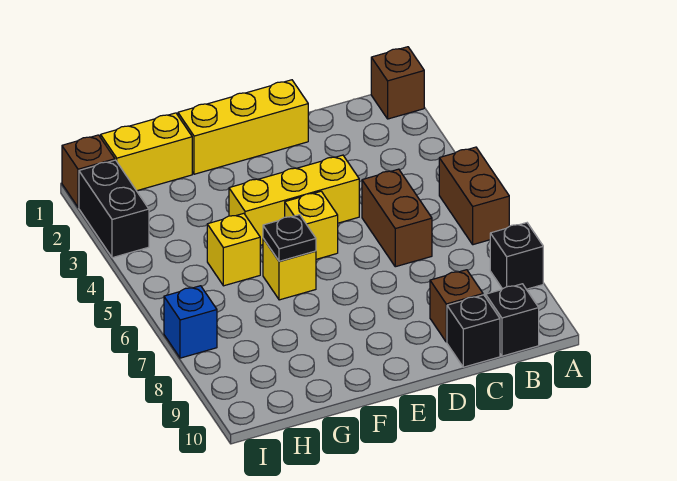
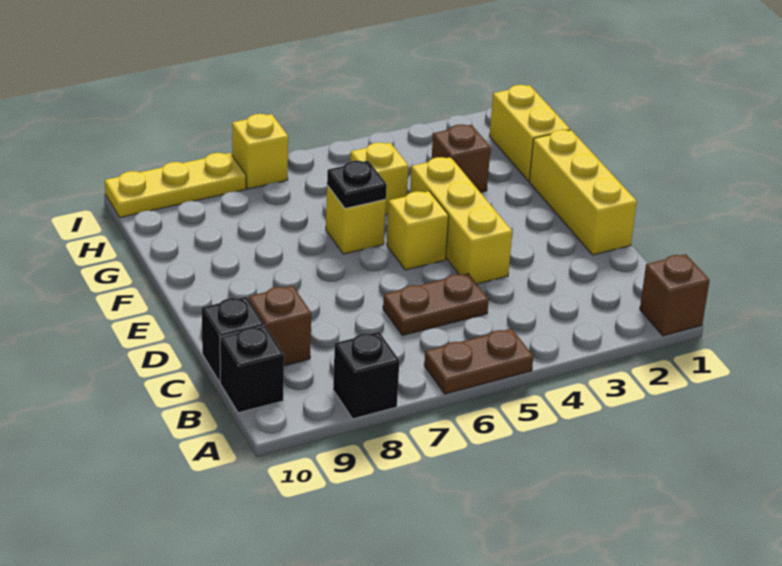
brown brick A5:A6 level 1 -> brown plate A5:A6 level 1
brown brick C5:C6 level 1 -> brown plate C5:C6 level 1
brown brick I1 level 1 -> brown brick G3 level 1
black brick I2:I3 level 1 -> none
blue brick I7 level 1 -> yellow brick I7 level 1
none -> yellow plate I8:I10 level 1

